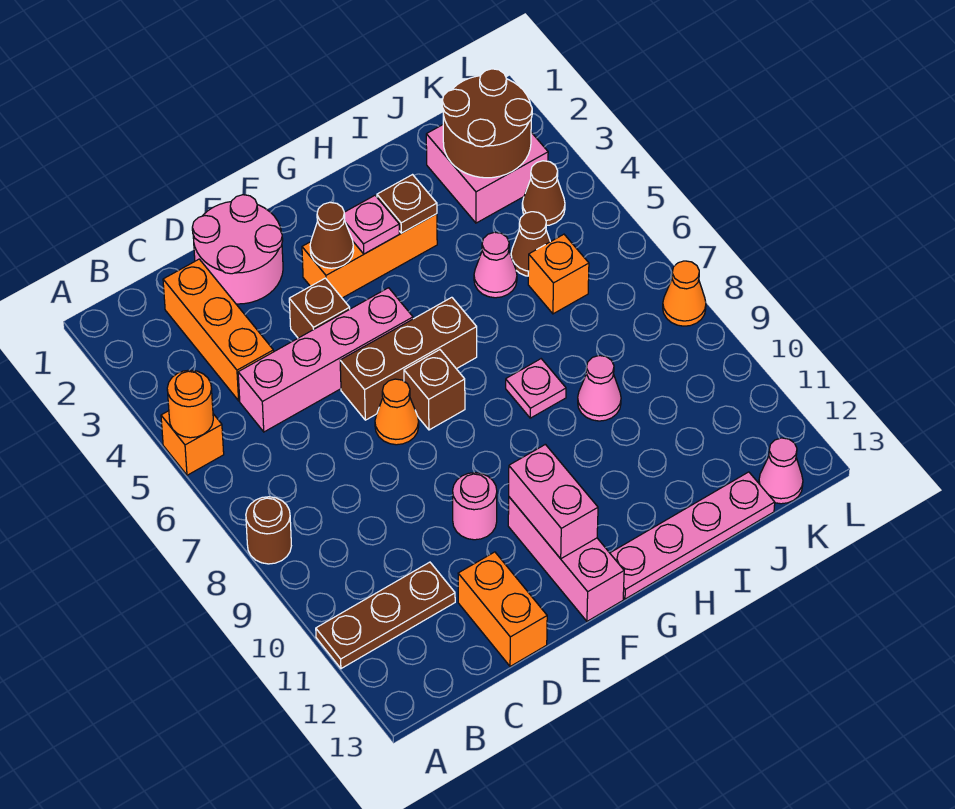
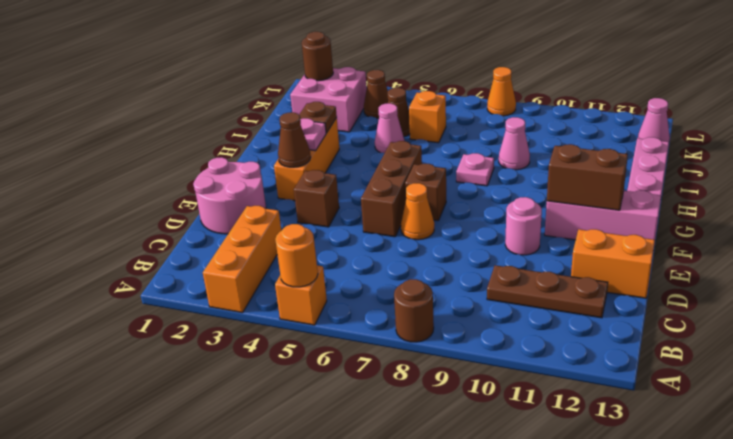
brown plate A11:C11 level 1 -> brown plate C10:C12 level 1
orange brick C2:C4 level 1 -> orange brick A3:C3 level 1
pink brick C5:F5 level 1 -> none
pink brick F11:F12 level 2 -> brown brick F11:F12 level 2
brown round brick J2:K3 level 2 -> brown round brick K2 level 2

